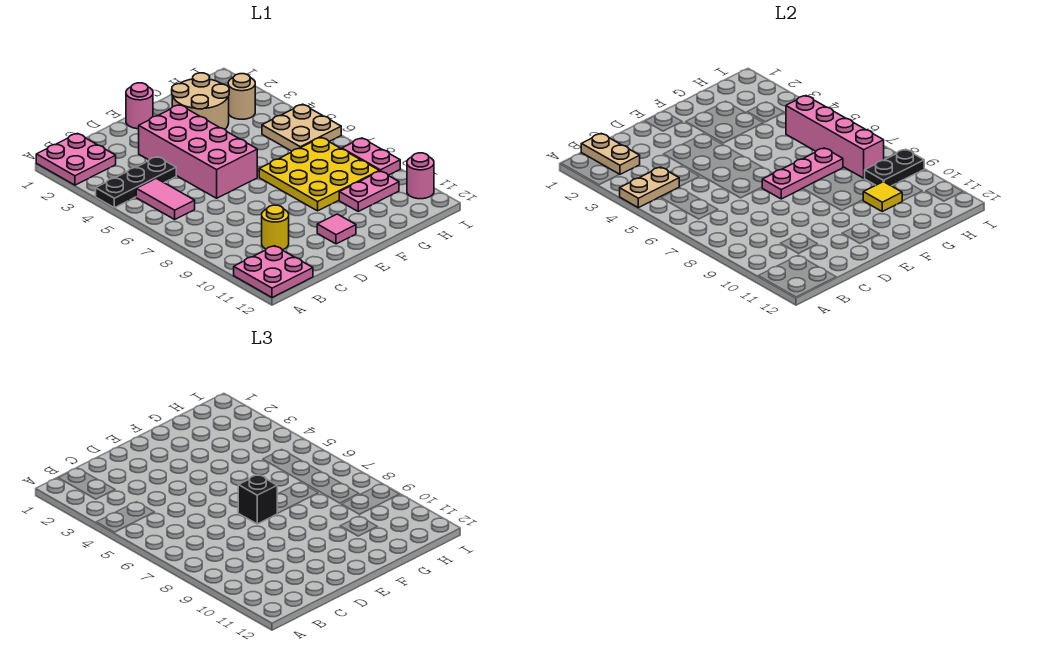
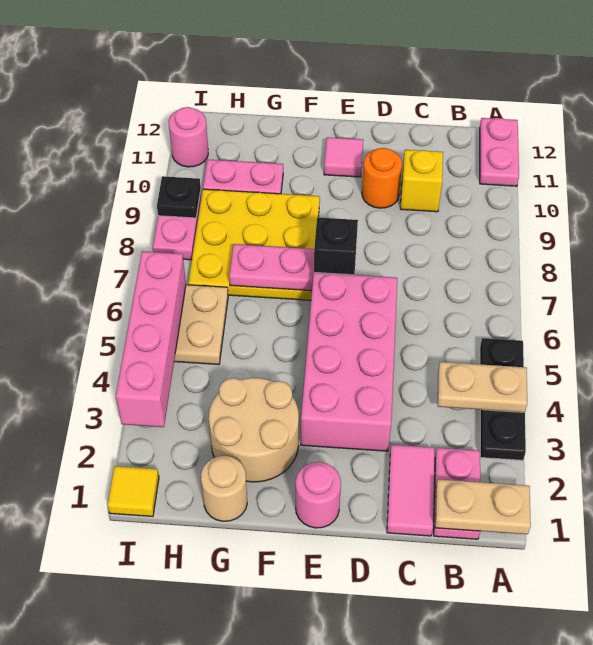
pink plate A1:B2 level 1 -> pink plate B1:B2 level 1
black plate A4:C4 level 1 -> black plate A3:A5 level 1
pink plate A11:B12 level 1 -> pink plate A11:A12 level 1
tan plate B1:B2 level 2 -> tan plate A1:B1 level 2
pink tile B5:B6 level 1 -> pink tile C1:C2 level 1
yellow round brick C10 level 1 -> yellow brick C10 level 1
none -> orange round brick D10 level 1
yellow tile G10 level 2 -> yellow tile I1 level 1
tan round brick H3 level 1 -> tan round brick G1 level 1
pink brick H5:H8 level 2 -> pink brick I3:I6 level 2
black plate H9:I9 level 2 -> black plate I9 level 2

